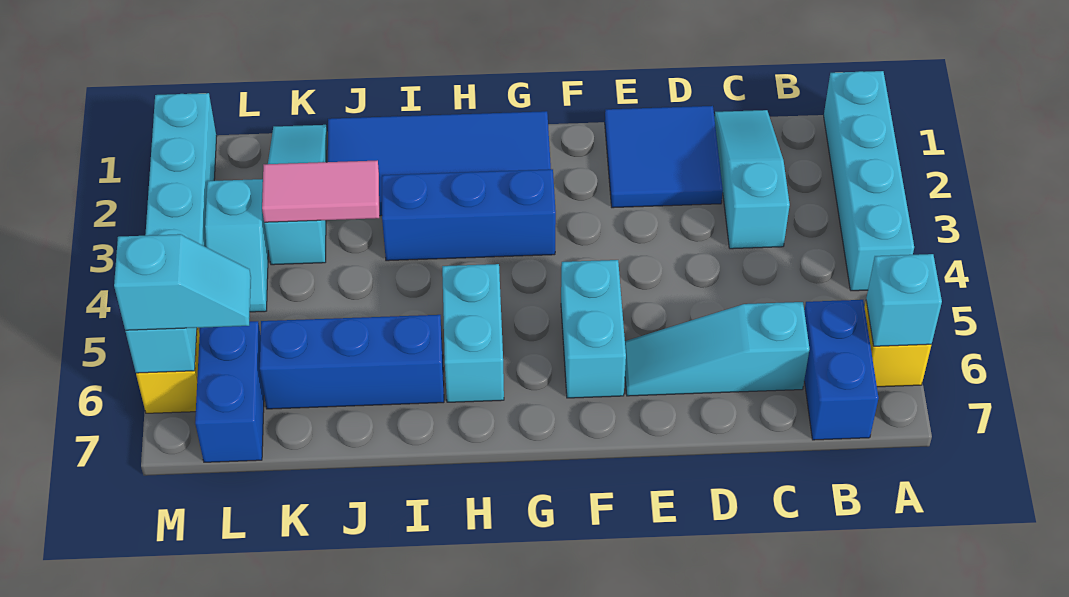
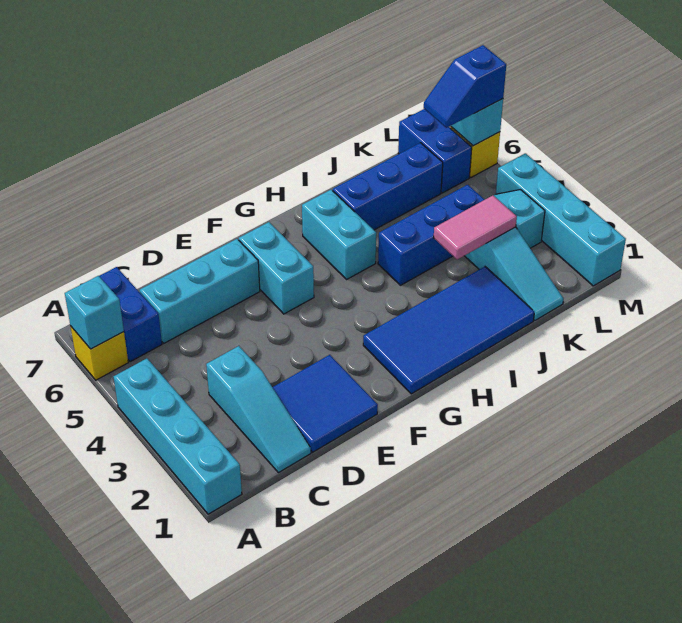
cyan slope C6:E6 level 1 top C -> cyan brick C6:E6 level 1
blue brick G3:I3 level 1 -> blue brick I4:K4 level 1
cyan slope L6:M6 level 3 top M -> blue slope L6:M6 level 3 top M

